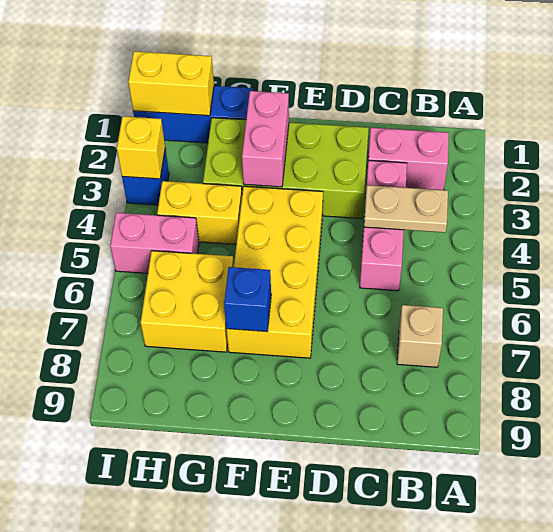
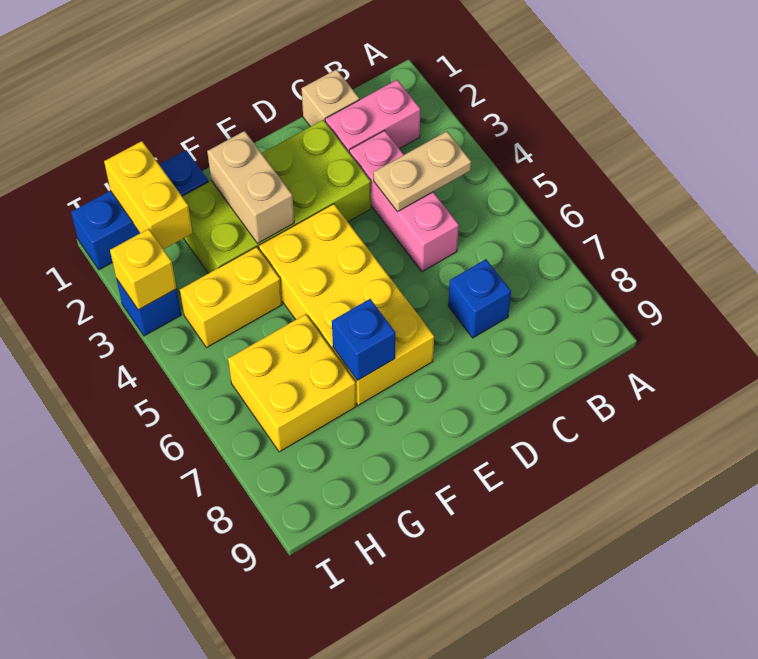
tan brick B7 level 1 -> tan brick C1 level 1
none -> blue brick C7 level 1
pink brick F2:F3 level 2 -> tan brick F2:F3 level 2
yellow brick H1:I1 level 2 -> yellow brick H1:H2 level 2
pink brick H5:I5 level 1 -> none

